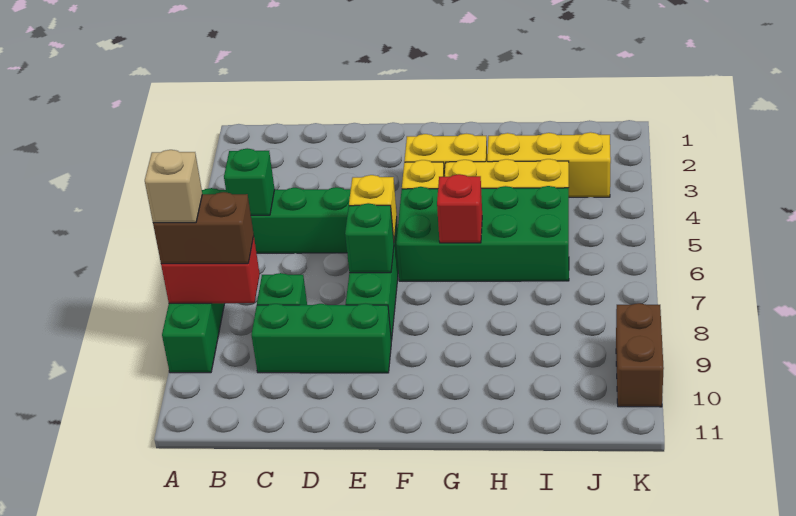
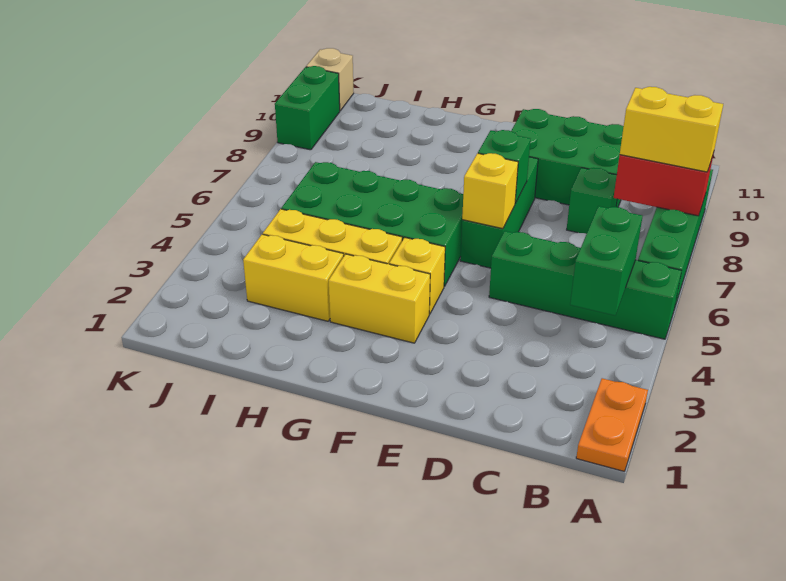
none -> orange plate A1:A2 level 1
brown brick A8:B8 level 3 -> yellow brick A8:B8 level 3
tan brick A8 level 4 -> tan brick K11 level 1
green brick B5 level 2 -> green brick B4:B5 level 2
green brick C9:E9 level 1 -> green brick C9:E10 level 1
red brick G6 level 2 -> none
yellow brick H3:J3 level 1 -> yellow brick H3:I3 level 1
brown brick K9:K10 level 1 -> green brick K9:K10 level 1

